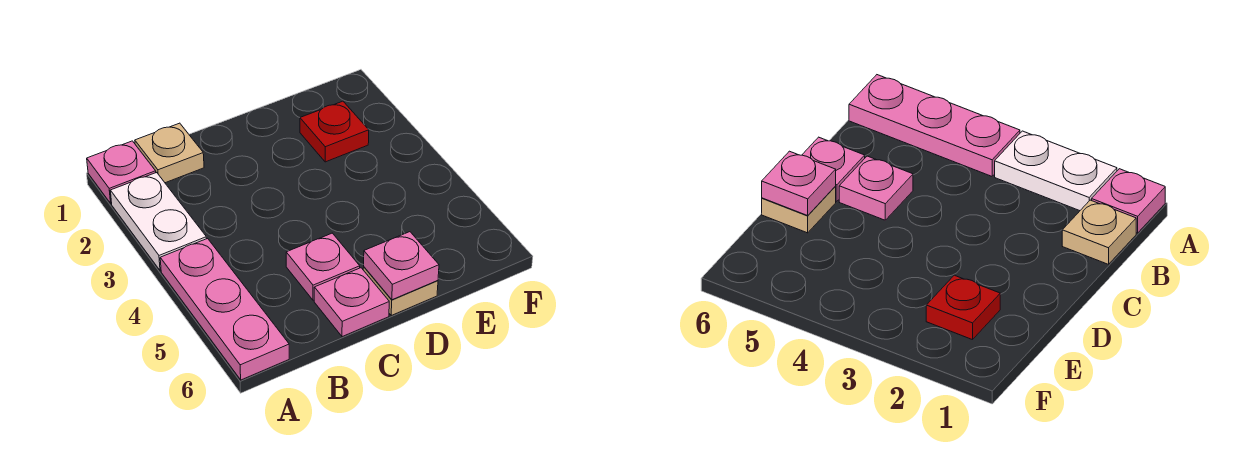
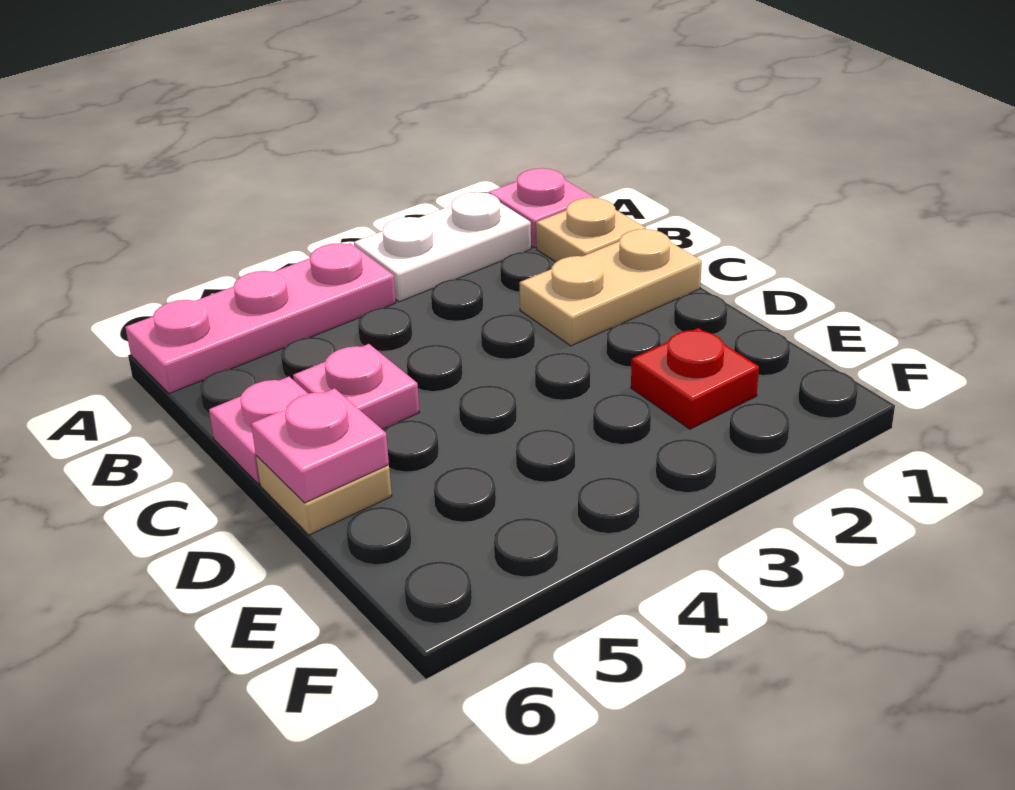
none -> tan plate C1:C2 level 1

